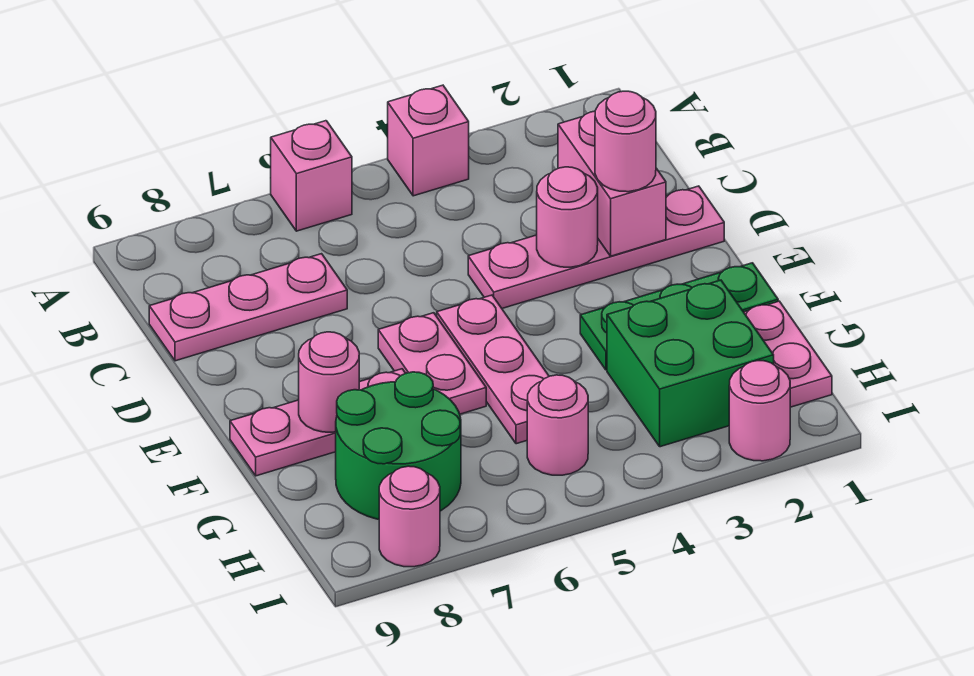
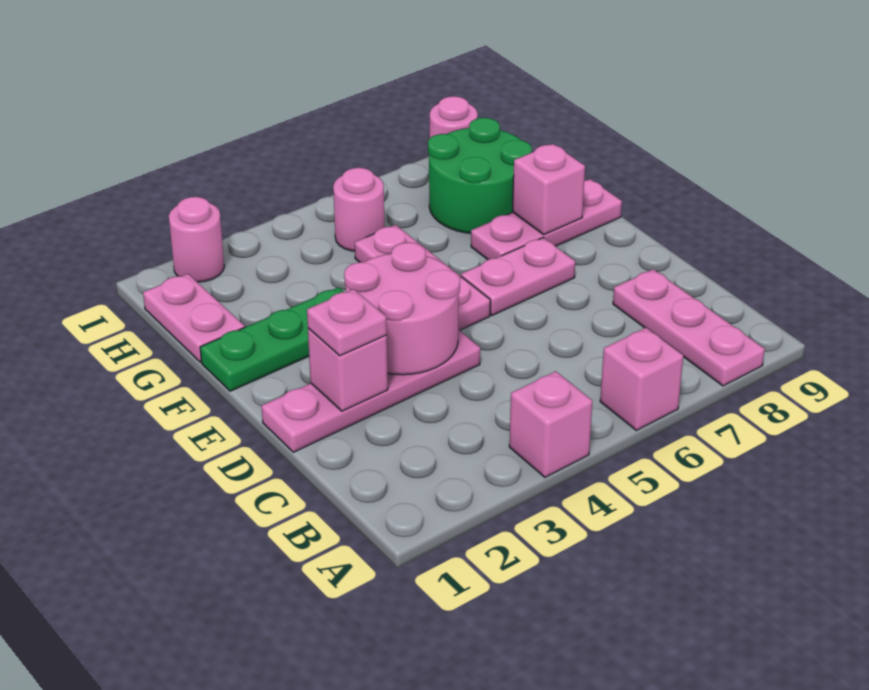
pink brick C2:D2 level 2 -> pink brick D2 level 2
pink plate C7:C9 level 1 -> pink plate A8:C8 level 1
pink round brick D2 level 3 -> pink plate D2 level 3
pink round brick D3 level 2 -> pink round brick D3:E4 level 2
pink plate E6:F6 level 1 -> pink plate E6:E7 level 1
pink round brick F8 level 2 -> pink brick F8 level 2
green brick G2:H3 level 1 -> none

